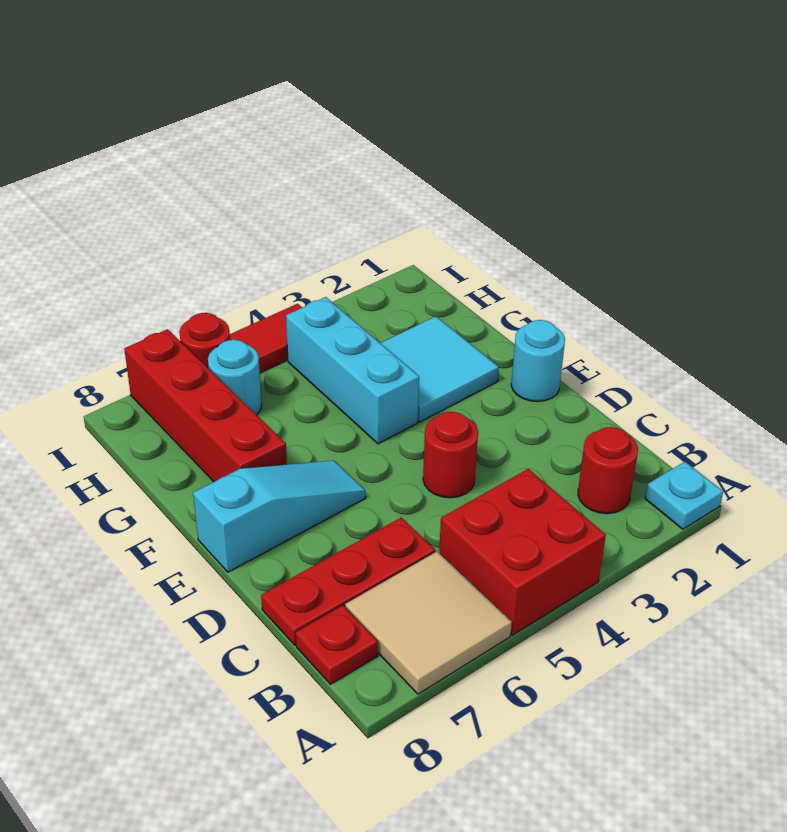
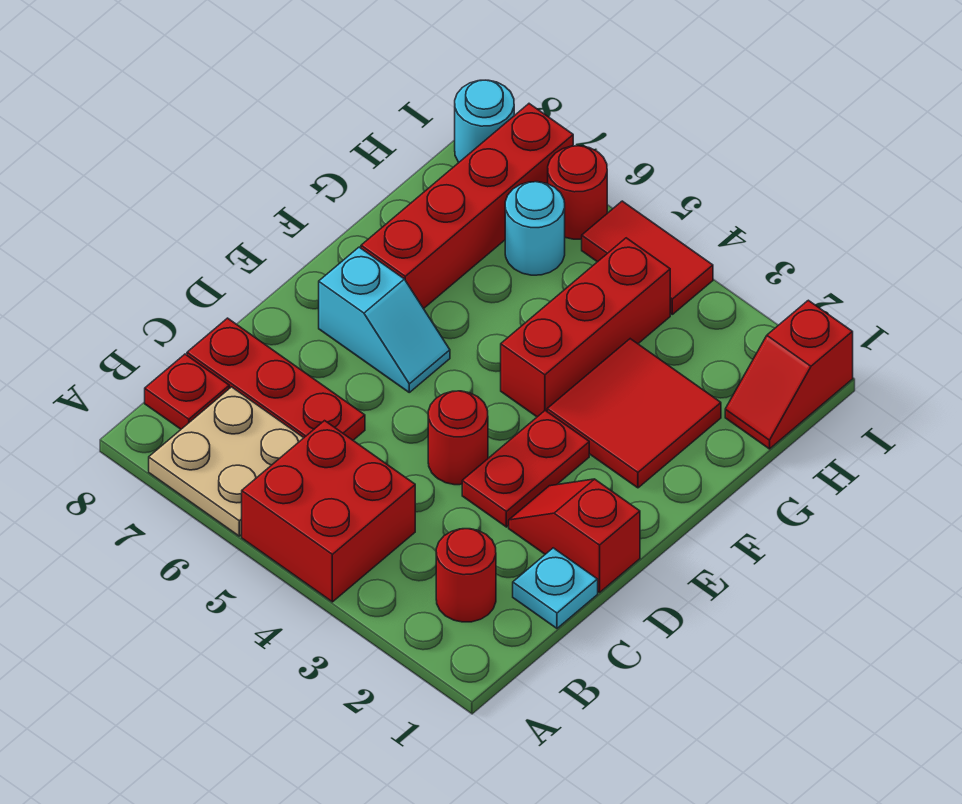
cyan plate A1 level 1 -> cyan plate C1 level 1
tan tile A6:B7 level 1 -> tan plate A6:B7 level 1
none -> red slope D1:D2 level 1 top 1
none -> red plate D3:E3 level 1
cyan round brick E1 level 1 -> cyan round brick I8 level 1
cyan slope E6:E8 level 1 top 8 -> cyan slope E6:E7 level 1 top 7
cyan tile F2:G3 level 1 -> red tile F2:G3 level 1
cyan brick F4:H4 level 1 -> red brick F4:H4 level 1
none -> red slope H1:I1 level 1 top I

